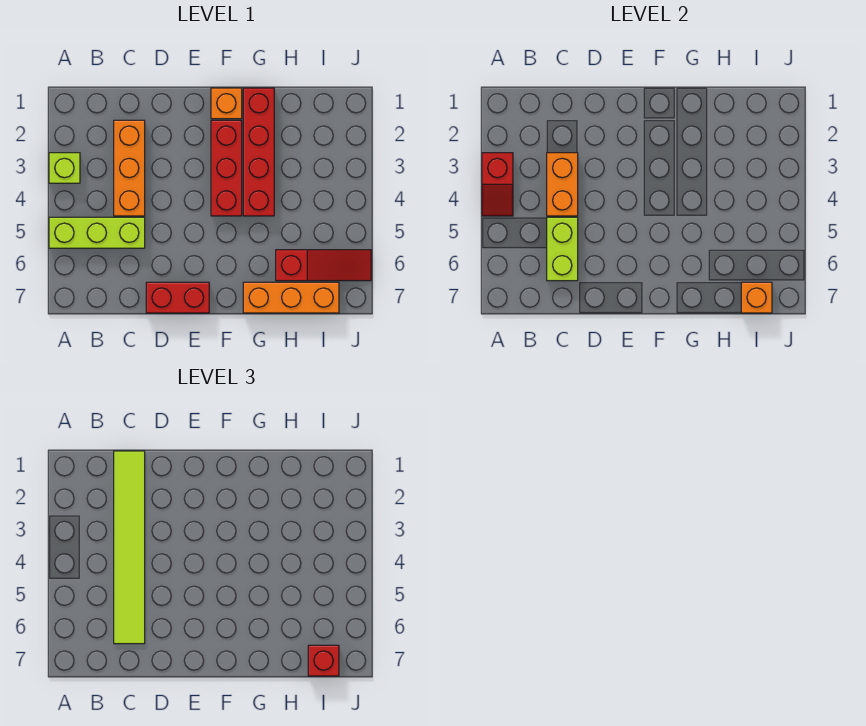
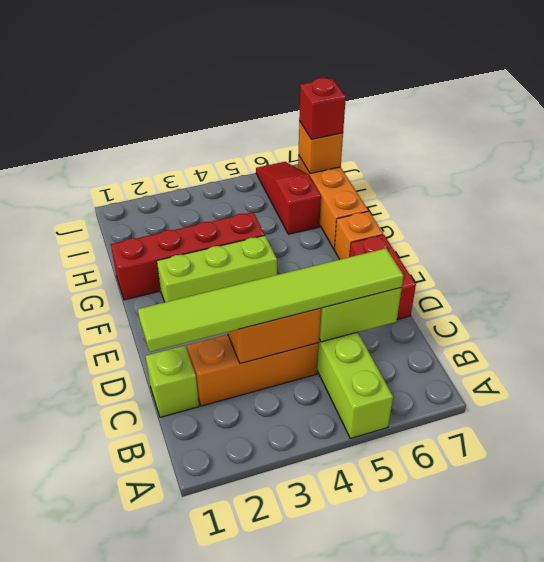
lime brick A3 level 1 -> lime brick C1 level 1
red slope A3:A4 level 2 top 3 -> none
orange brick F1 level 1 -> orange brick F7 level 1
red brick F2:F4 level 1 -> lime brick F2:F4 level 1

